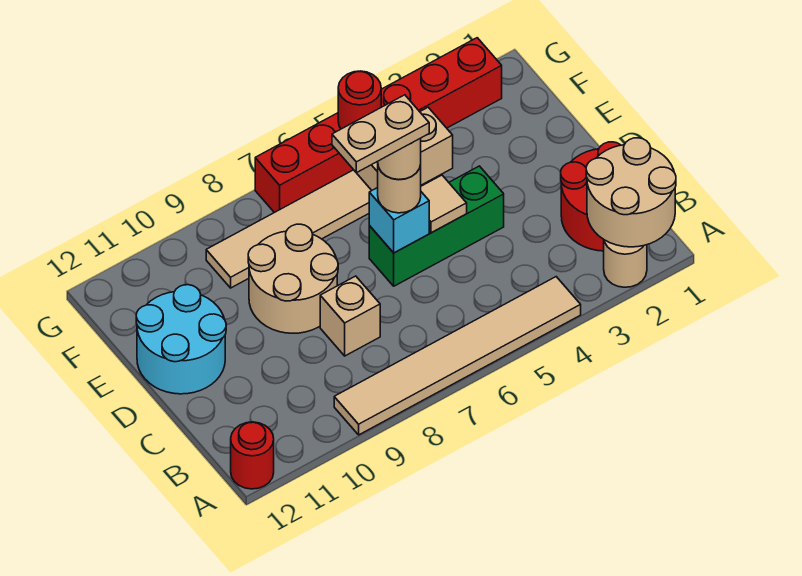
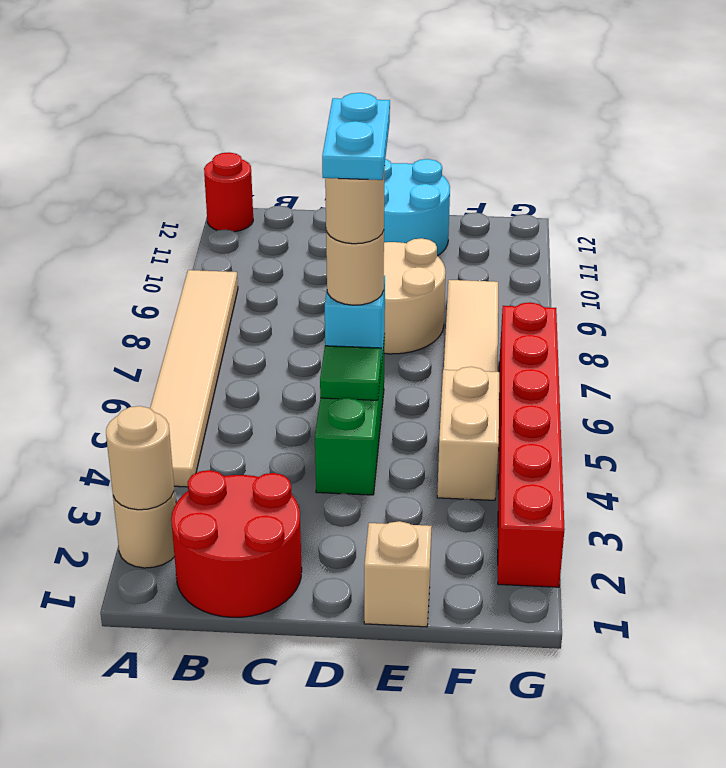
tan round brick A1:B2 level 2 -> tan round brick A2 level 2
tan brick C8 level 1 -> tan brick E1 level 1
tan tile D5 level 2 -> green tile D5 level 2
tan plate D6:D7 level 5 -> cyan plate D6:D7 level 5
red round brick G5 level 2 -> none

